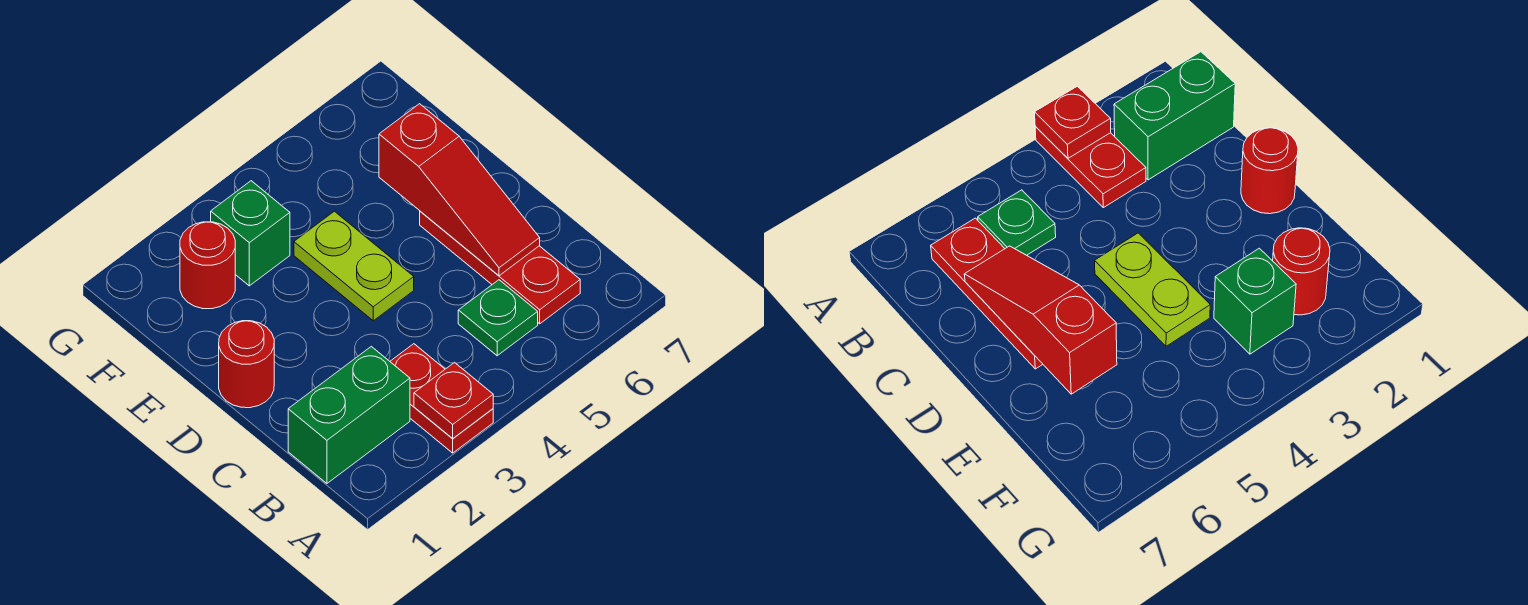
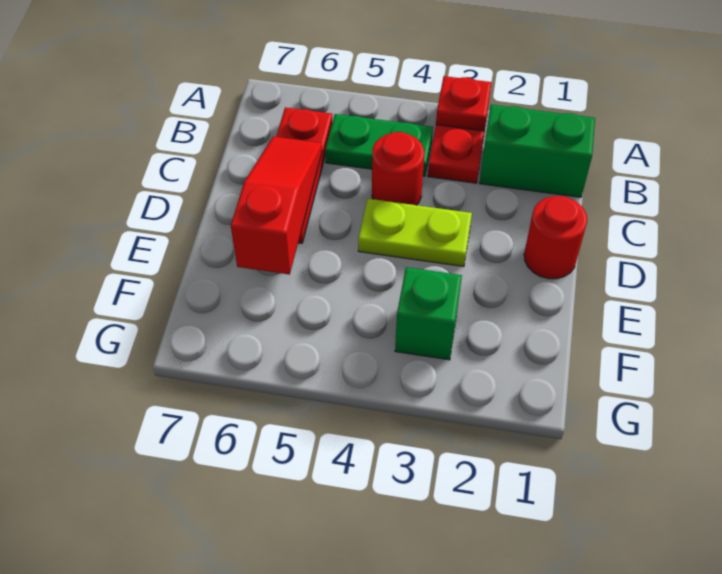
green plate B5 level 1 -> green plate B4:B5 level 1
lime plate D4:E4 level 1 -> lime plate D3:D4 level 1
red round brick F2 level 1 -> red round brick C4 level 1

